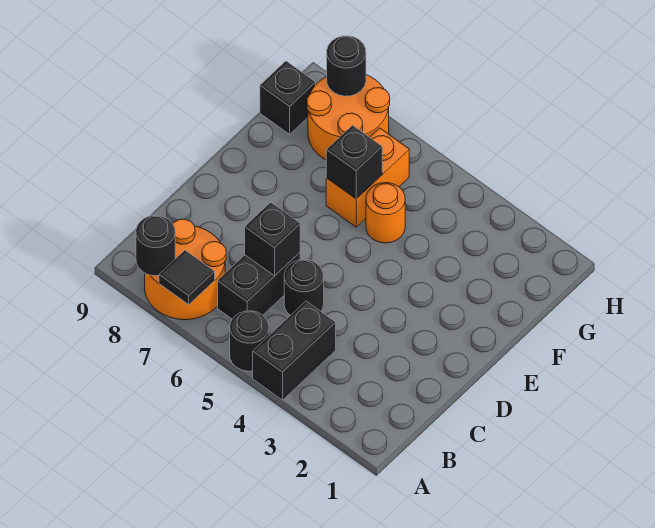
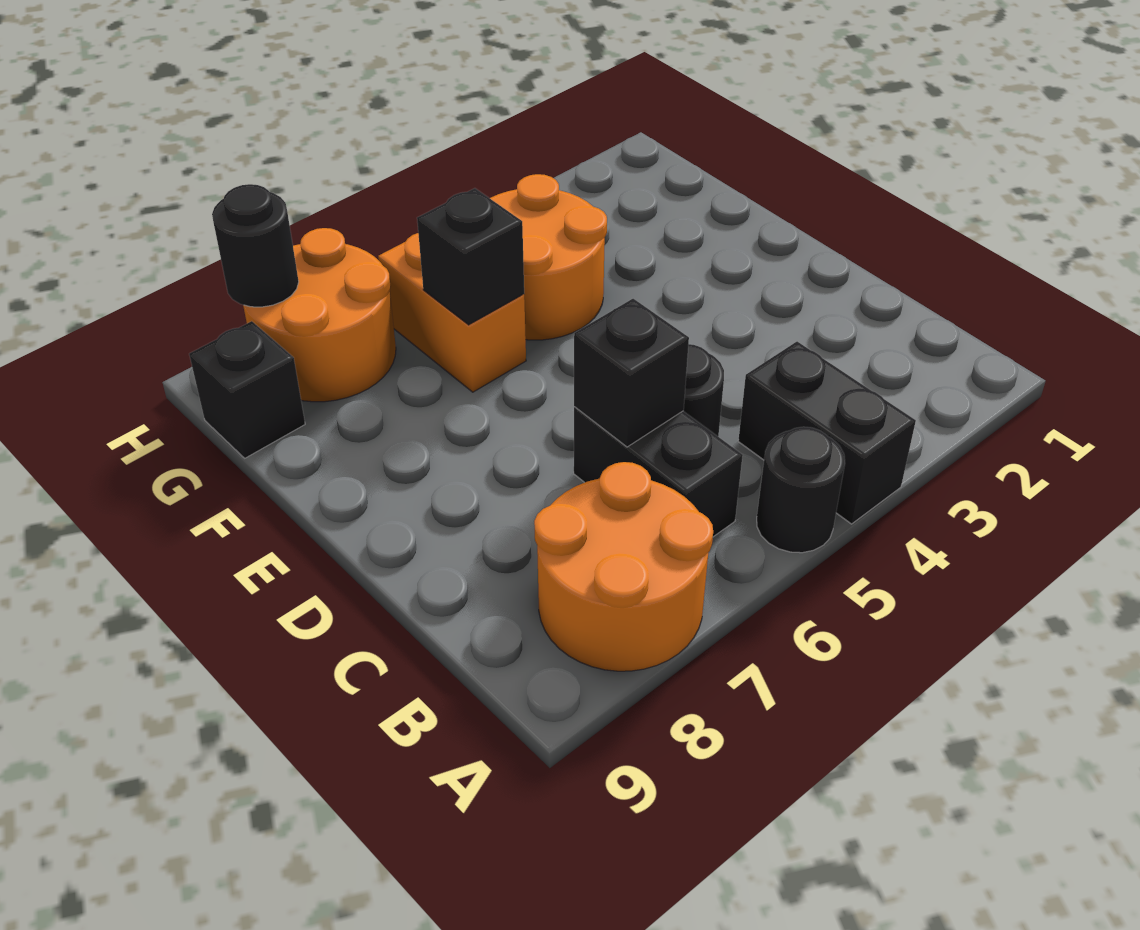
black tile A7 level 2 -> none
black round brick A8 level 2 -> none
orange round brick F5 level 1 -> orange round brick F4:G5 level 1

